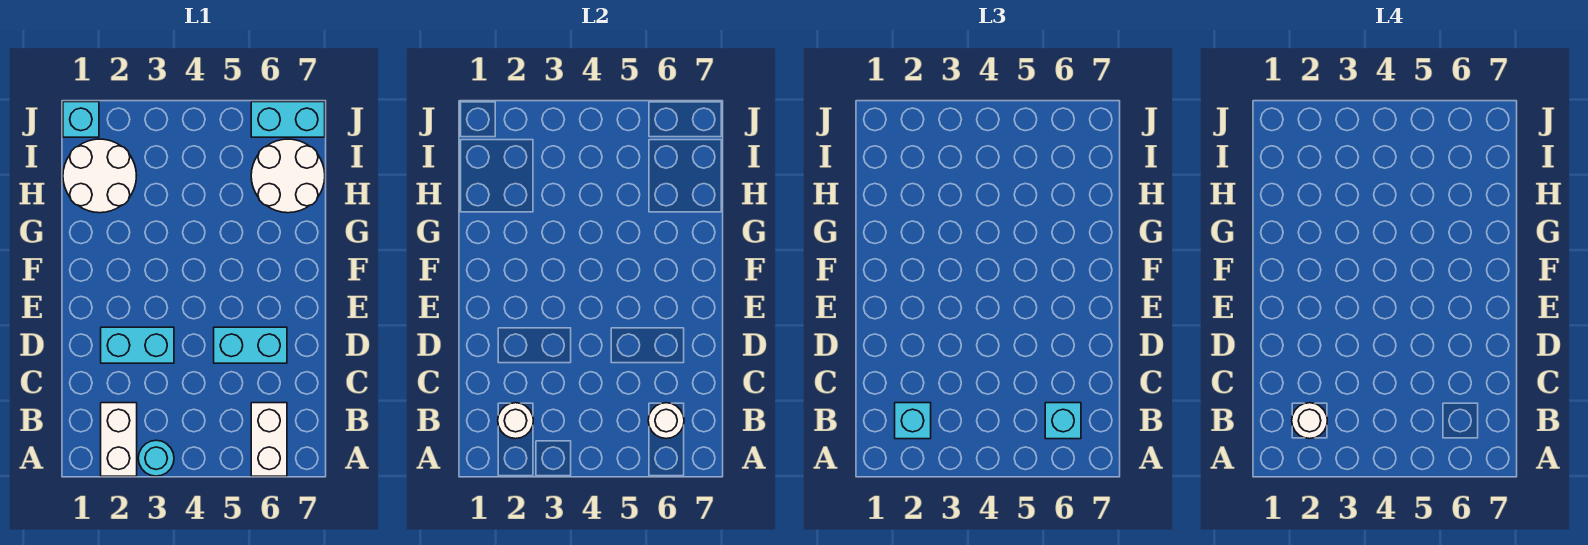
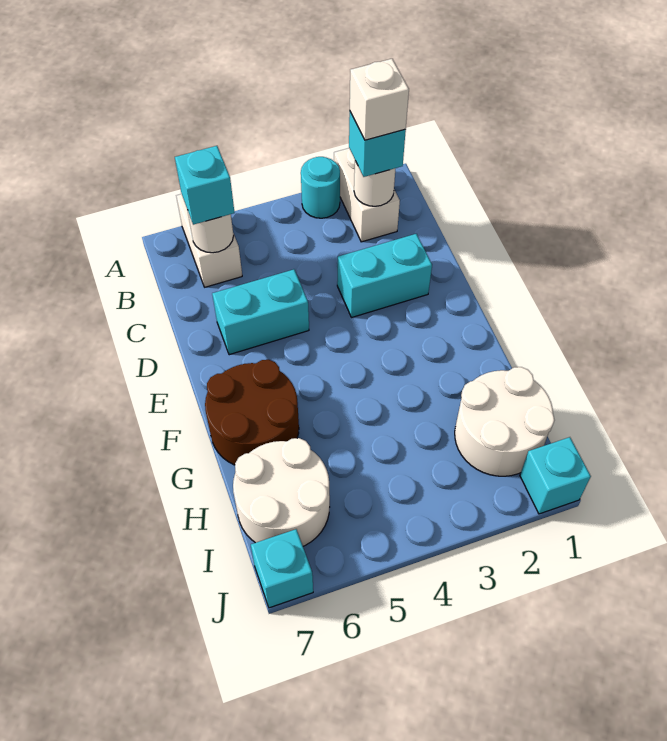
white round brick B2 level 4 -> white brick B2 level 4
none -> brown round brick F6:G7 level 1
cyan brick J6:J7 level 1 -> cyan brick J7 level 1

